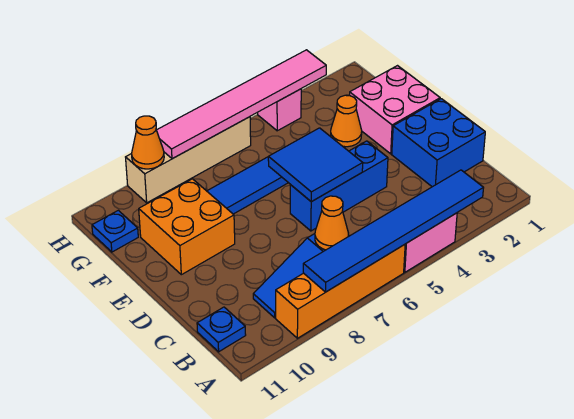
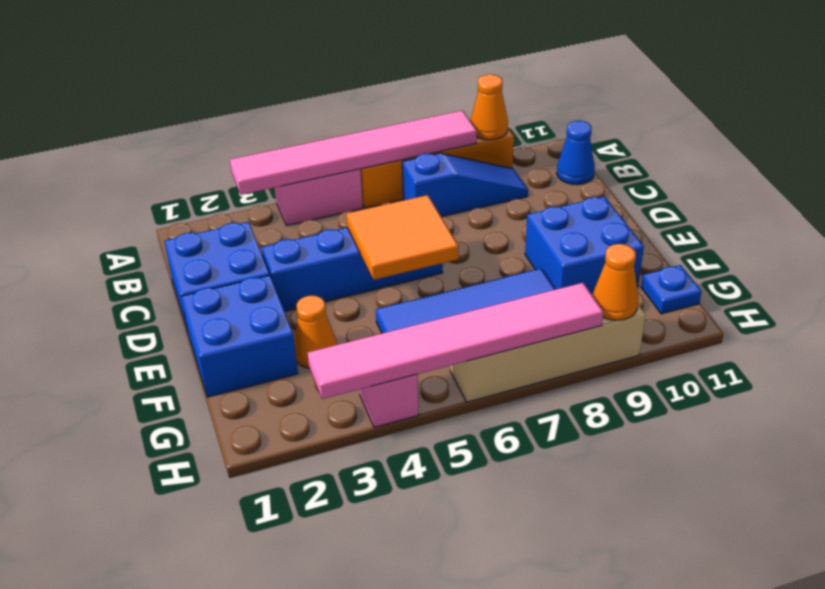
blue tile A3:A8 level 2 -> pink tile A3:A8 level 2
orange cone B7 level 2 -> orange cone A9 level 2
blue plate B11 level 1 -> blue cone B11 level 1
blue brick D4:D6 level 1 -> blue brick D3:D6 level 1
blue tile D5:E6 level 2 -> orange tile D5:E6 level 2
pink brick E1:F2 level 1 -> blue brick E1:F2 level 1
orange brick E9:F10 level 1 -> blue brick E9:F10 level 1

